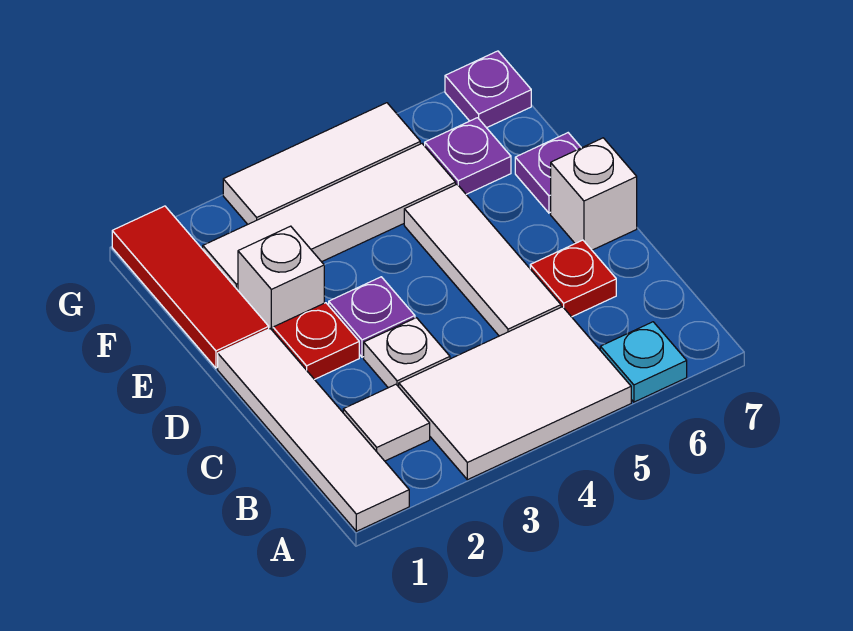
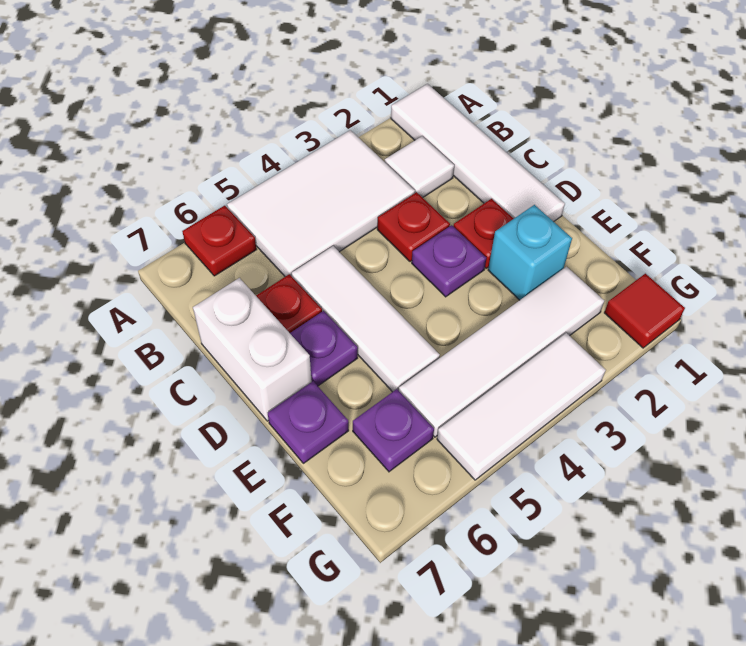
cyan plate A6 level 1 -> red plate A6 level 1
white plate C3 level 1 -> red plate C3 level 1
white brick D7 level 1 -> white brick C7:D7 level 1
red tile E1:G1 level 1 -> red tile G1 level 1
white brick E2 level 1 -> cyan brick E2 level 1
purple plate G7 level 1 -> purple plate D6 level 1

